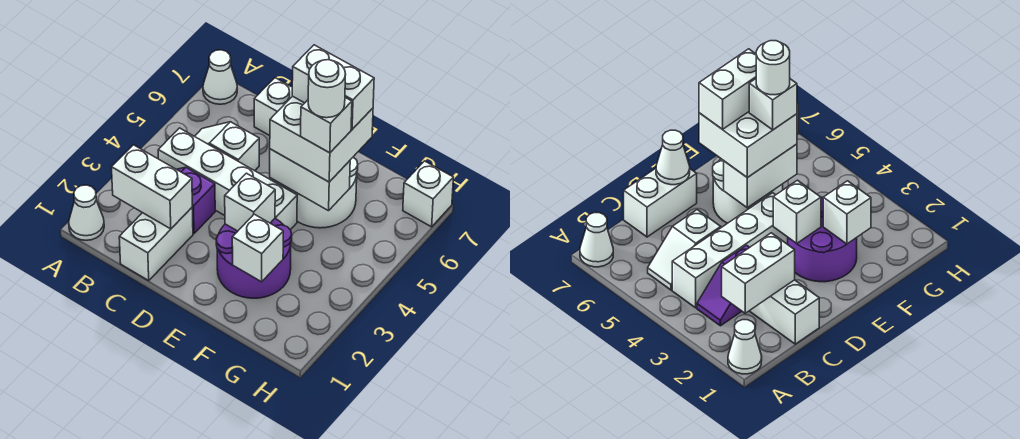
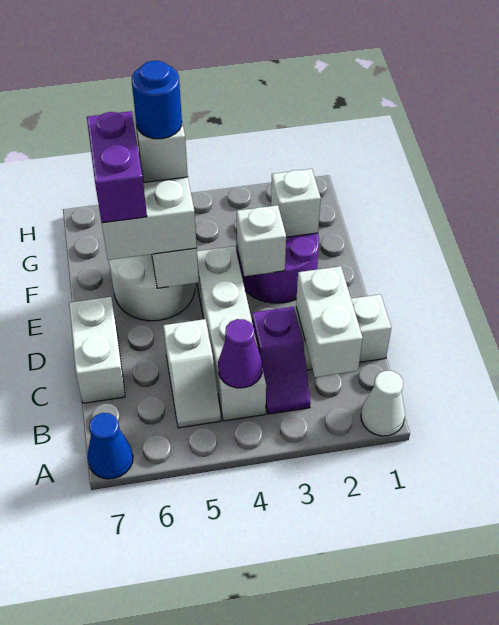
white cone A7 level 1 -> blue cone A7 level 1
none -> purple cone B4 level 2
white cone D7 level 2 -> none
white brick E6:F6 level 4 -> purple brick E6:F6 level 4
white round brick F5 level 5 -> blue round brick F5 level 5
white brick H7 level 1 -> none

